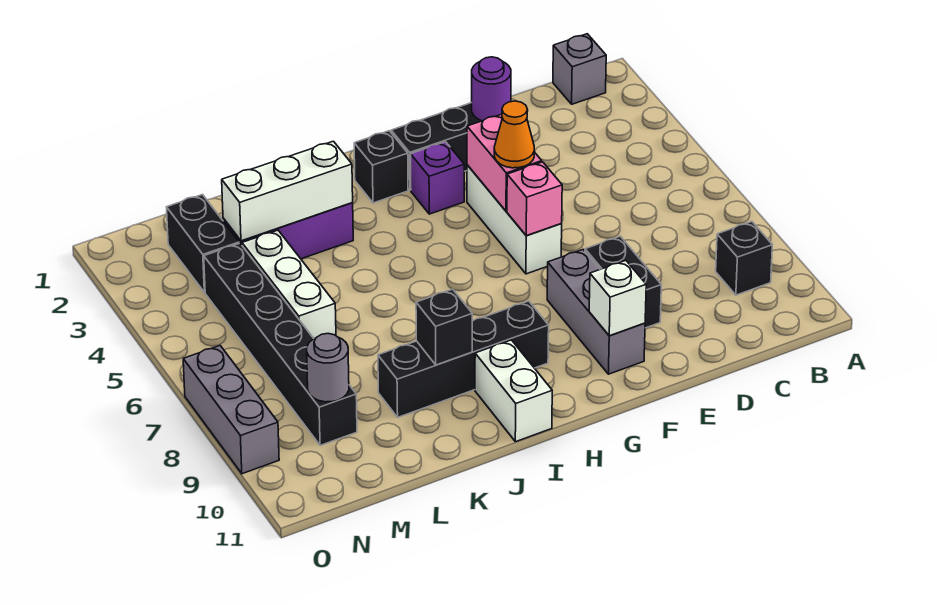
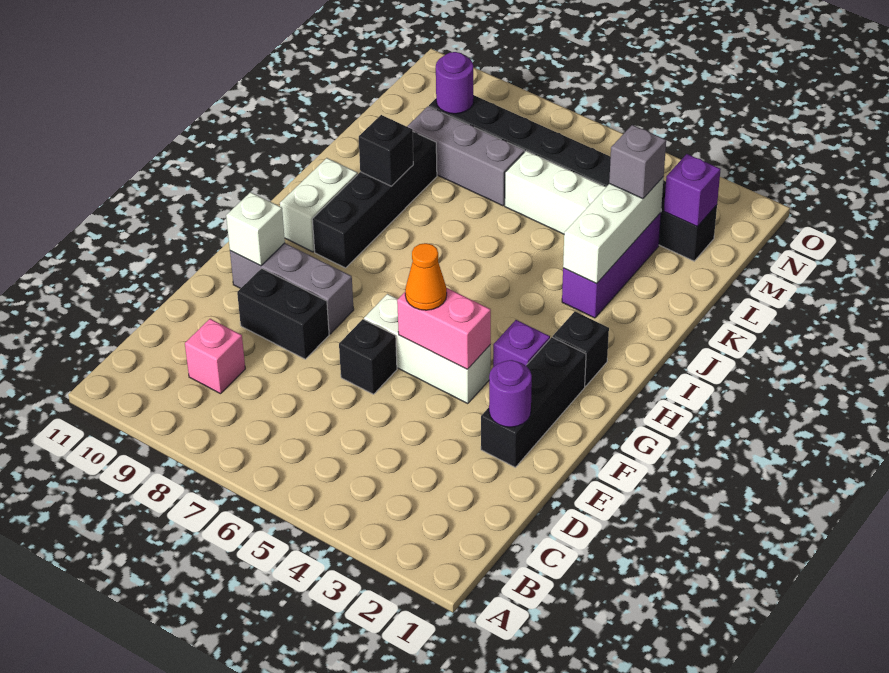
grey brick B1 level 1 -> grey brick L3 level 3
black brick B9 level 1 -> black brick E6 level 1
pink brick F6 level 2 -> pink brick C9 level 1
white brick I10:I11 level 1 -> white brick H10:I10 level 1
none -> purple brick M2 level 2
grey round brick M9 level 2 -> purple round brick M9 level 2
grey brick O7:O9 level 1 -> grey brick L7:L9 level 1

